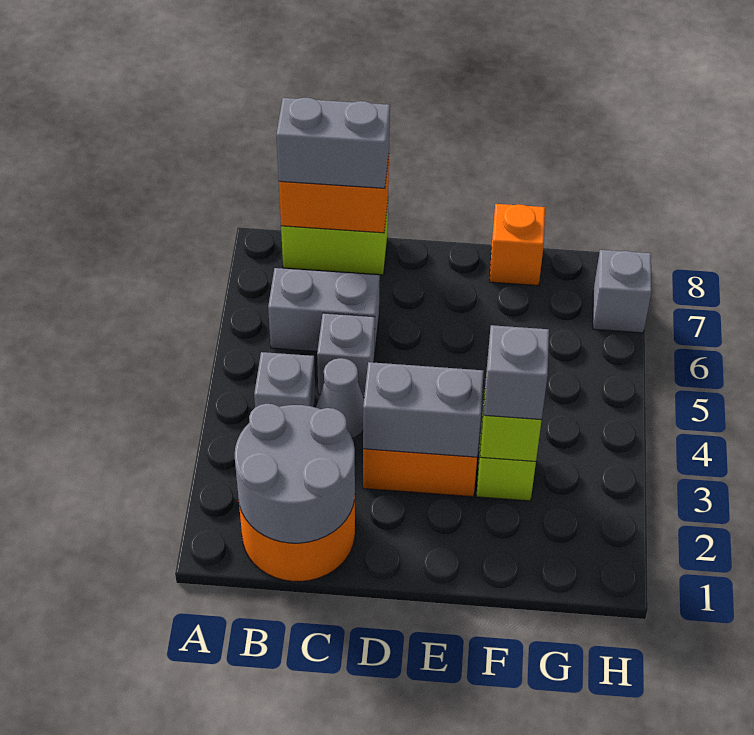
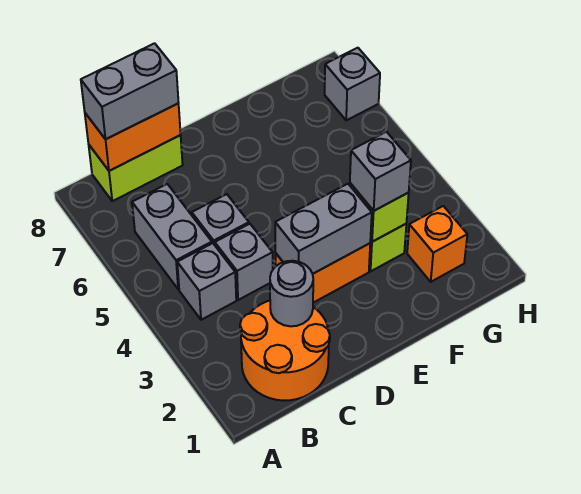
grey round brick B1:C2 level 2 -> grey round brick C2 level 2
grey brick B6:C6 level 1 -> grey brick B5:B6 level 1
grey cone C4 level 1 -> grey brick C4 level 1
orange brick F8 level 1 -> orange brick G2 level 1

